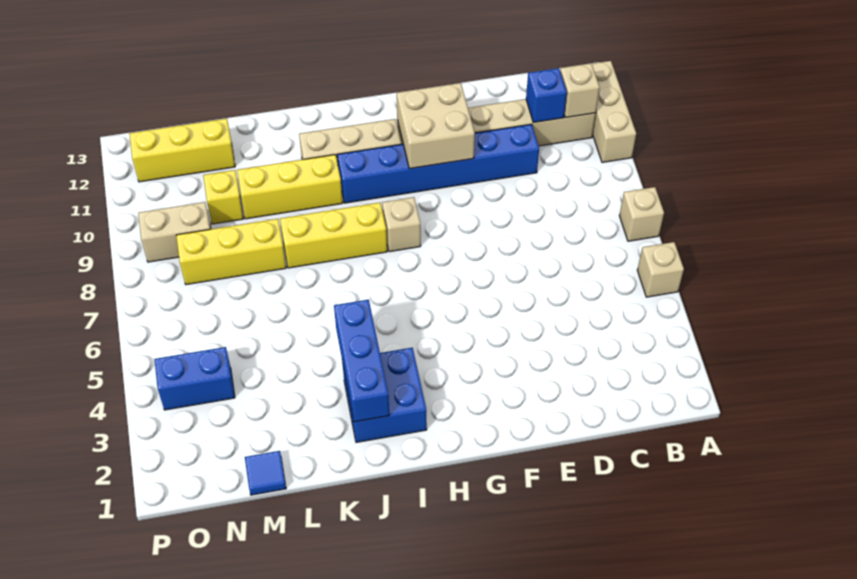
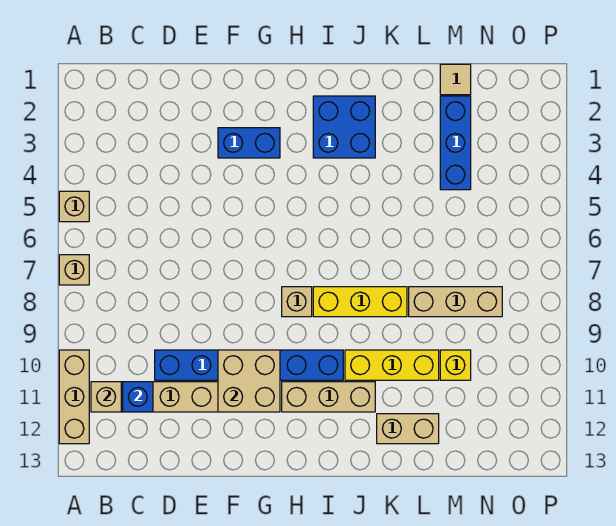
blue brick J2:J4 level 2 -> blue brick M2:M4 level 1
yellow brick L8:N8 level 1 -> tan brick L8:N8 level 1
blue tile M1 level 1 -> tan tile M1 level 1
yellow brick M12:O12 level 1 -> none
blue brick N4:O4 level 1 -> blue brick F3:G3 level 1
tan brick N9:O9 level 1 -> tan brick K12:L12 level 1

